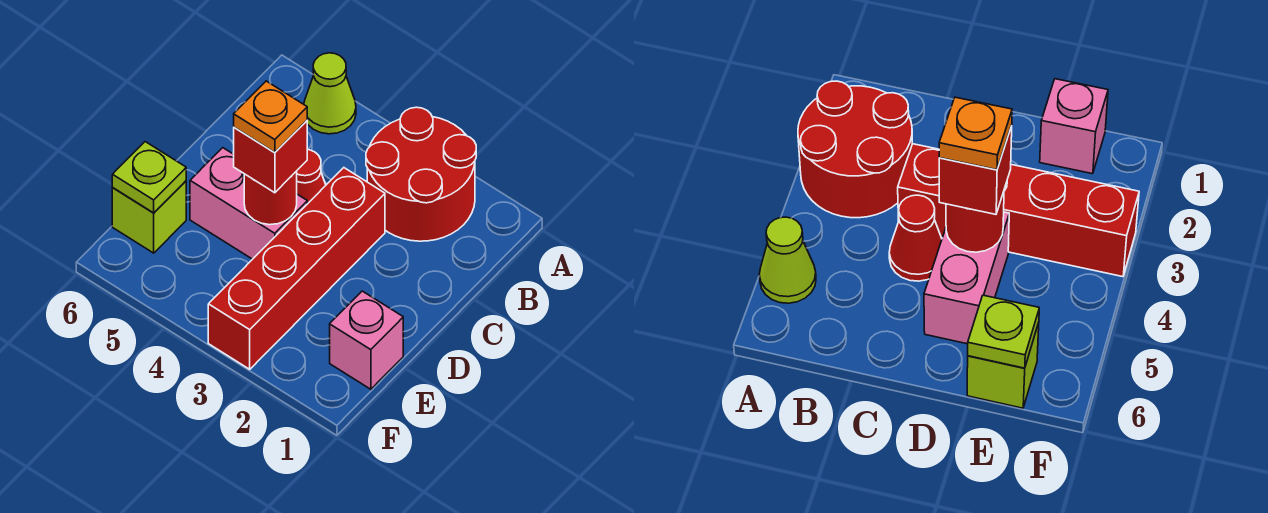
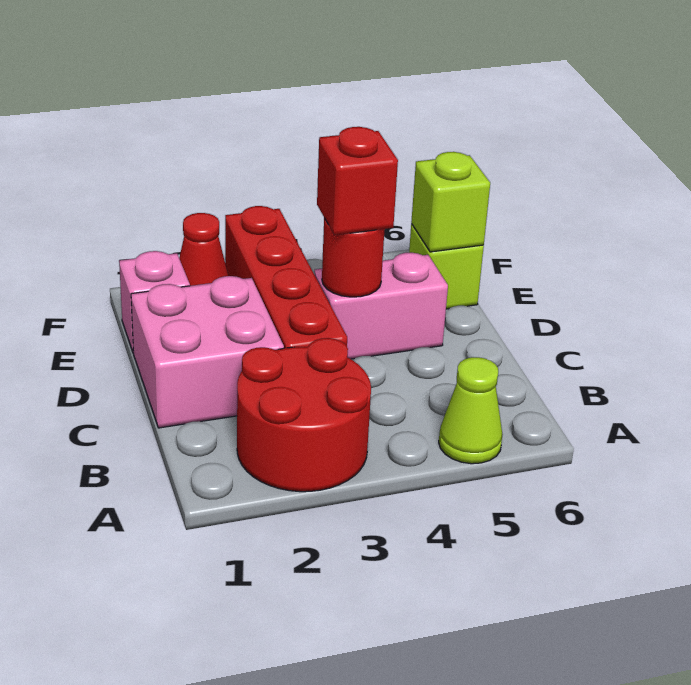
none -> pink brick C1:D2 level 1
red cone C4 level 1 -> red cone F2 level 1
orange plate D4 level 4 -> none
lime plate E6 level 2 -> lime brick E6 level 2

